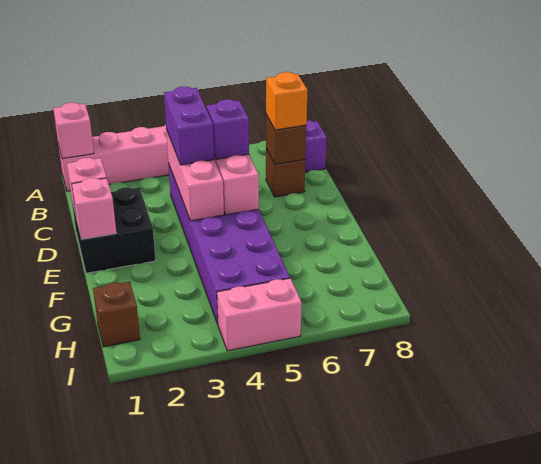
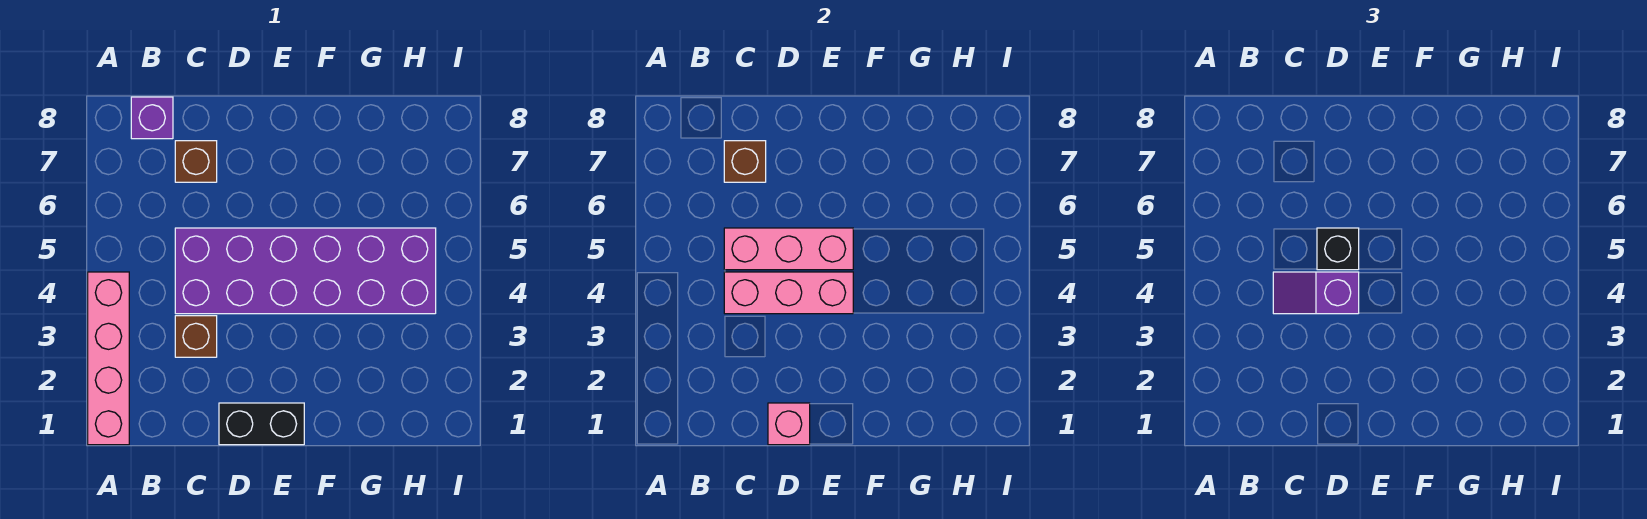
pink brick A1 level 2 -> none
purple brick C4:D4 level 3 -> purple slope C4:D4 level 3 top D
orange brick C7 level 3 -> none
black brick D1:E2 level 1 -> black brick D1:E1 level 1
purple brick D5 level 3 -> black brick D5 level 3
pink brick E1 level 2 -> none
brown brick H1 level 1 -> brown brick C3 level 1
pink brick I4:I5 level 1 -> none

